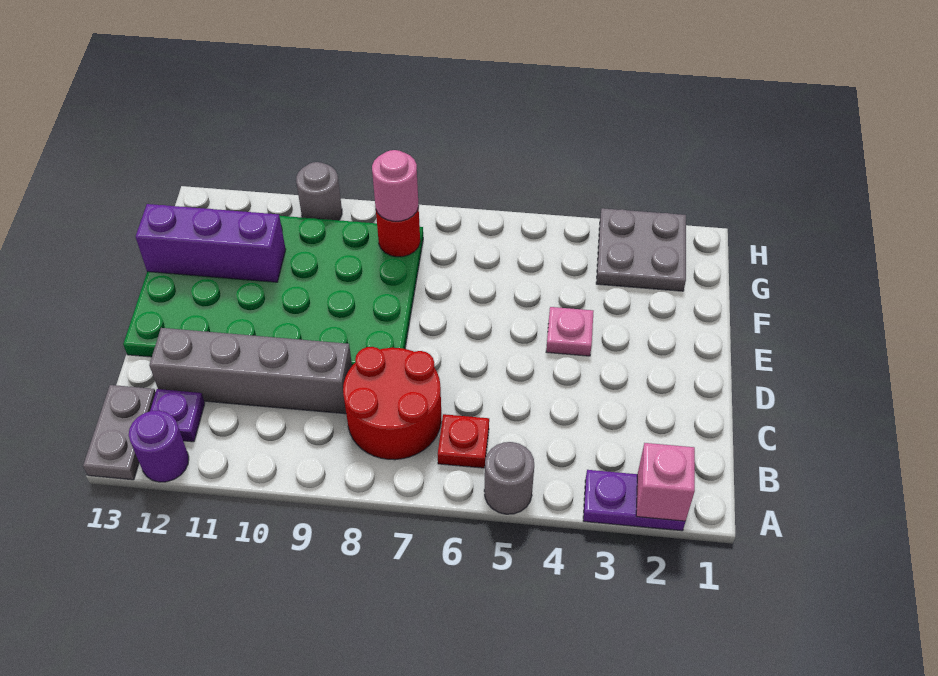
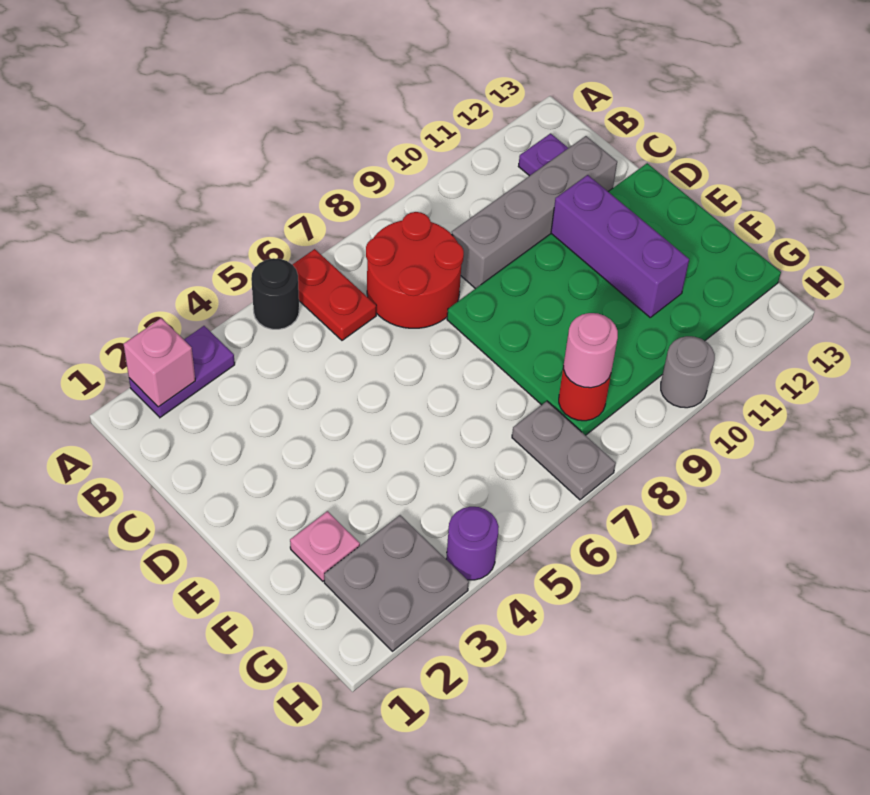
grey round brick A5 level 1 -> black round brick A5 level 1
purple round brick A12 level 1 -> purple round brick H4 level 1
grey plate A13:B13 level 1 -> grey plate G7:H7 level 1
red plate B6 level 1 -> red plate A6:B6 level 1
pink plate E4 level 1 -> pink plate F2 level 1
purple brick F11:F13 level 2 -> purple brick D11:F11 level 2

